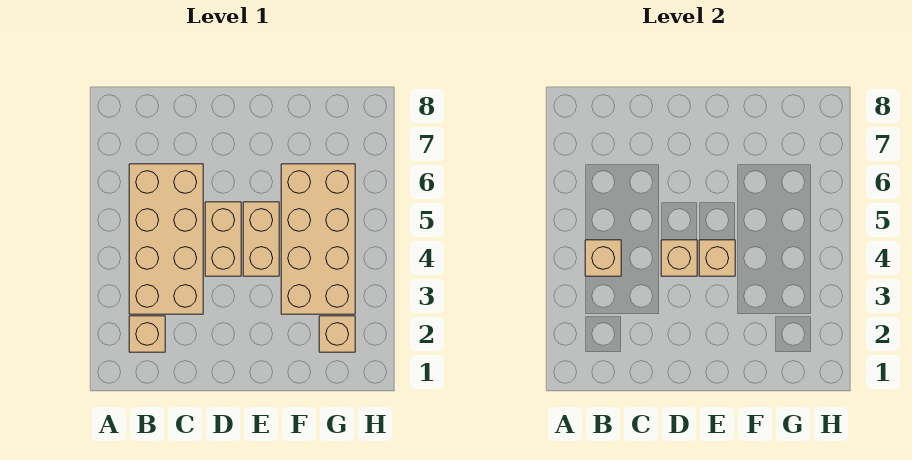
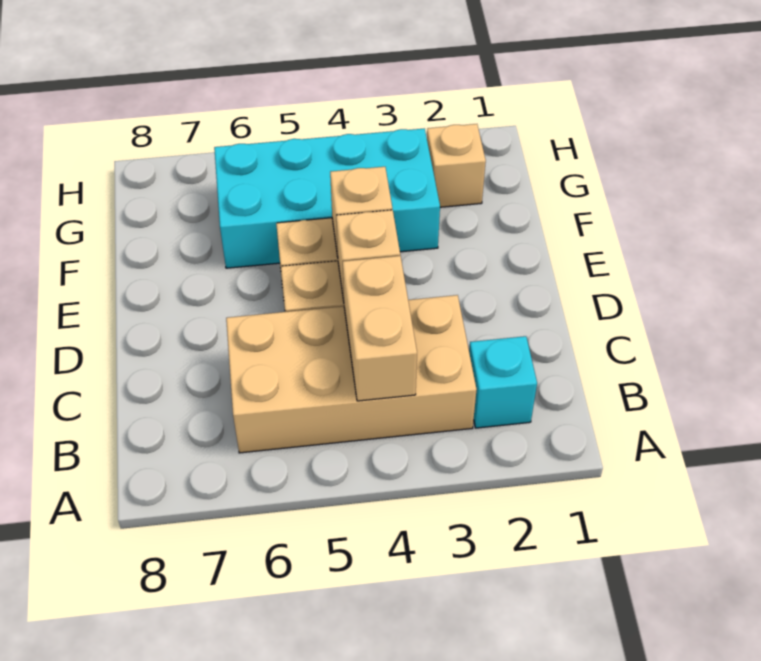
tan brick B2 level 1 -> cyan brick B2 level 1
tan brick B4 level 2 -> tan brick B4:C4 level 2
tan brick F3:G6 level 1 -> cyan brick F3:G6 level 1

